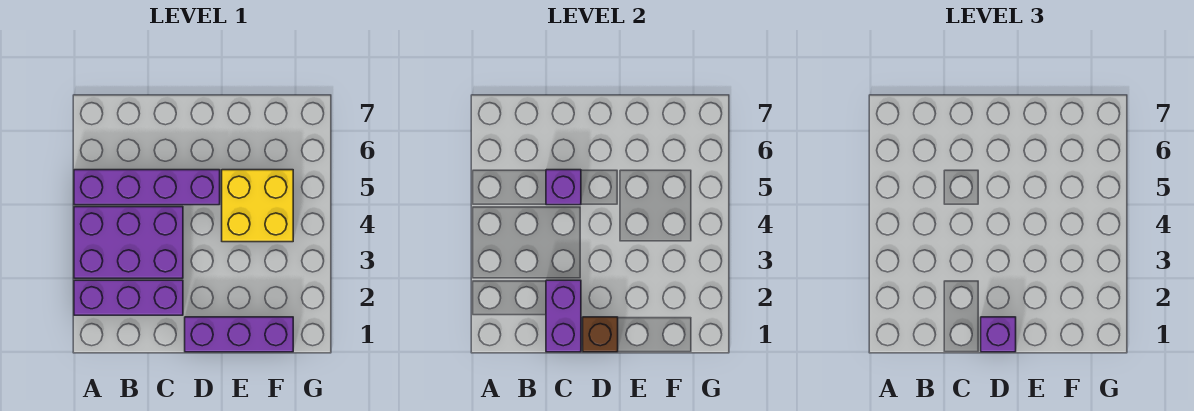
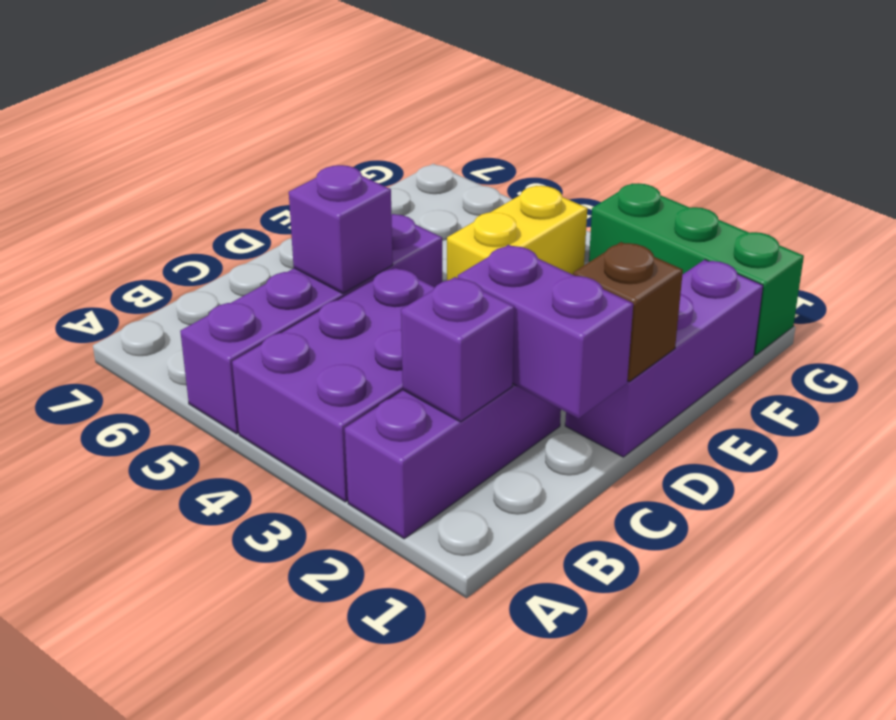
purple brick D1 level 3 -> purple brick B2 level 2
yellow brick E4:F5 level 1 -> yellow brick E4:F4 level 1
none -> green brick G1:G3 level 1

